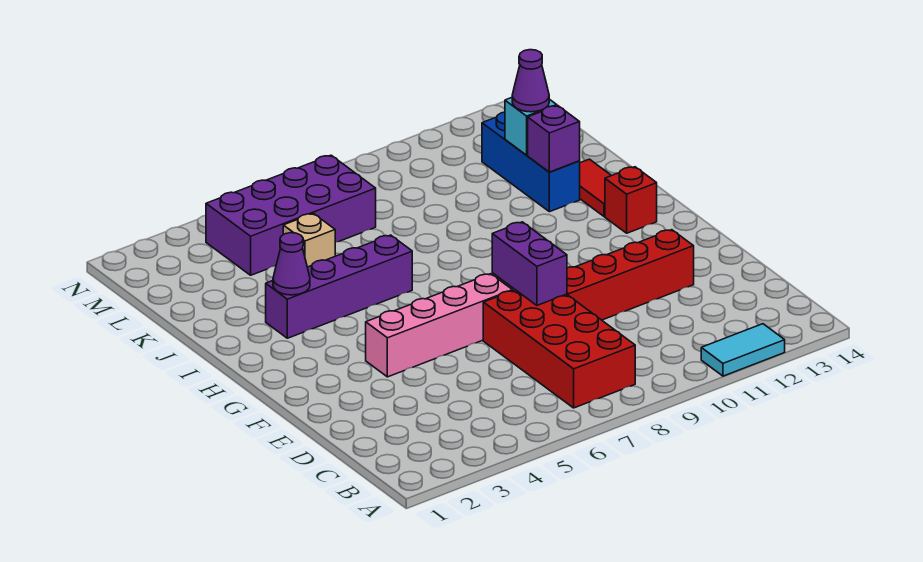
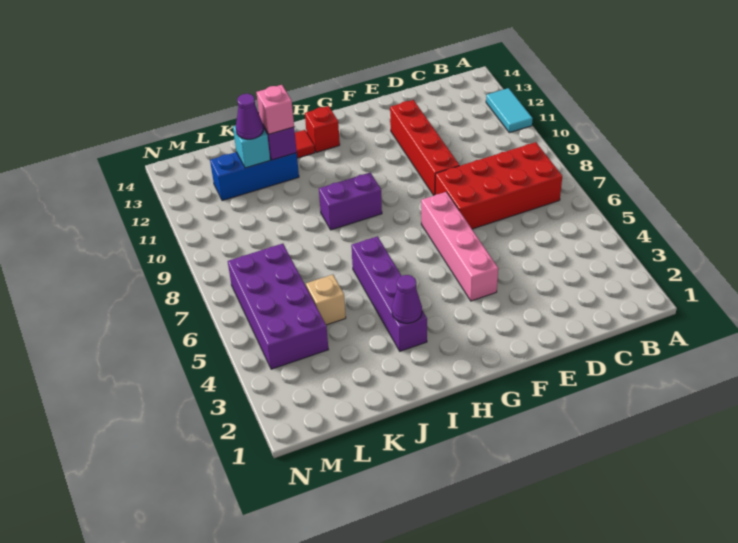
purple brick E8:F8 level 2 -> purple brick H9:I9 level 1
none -> pink brick J12 level 3

